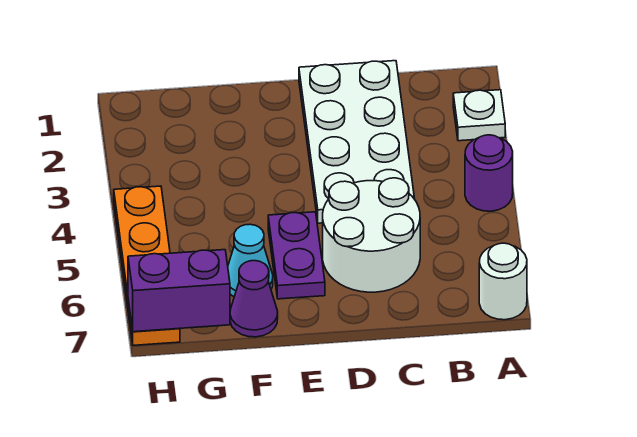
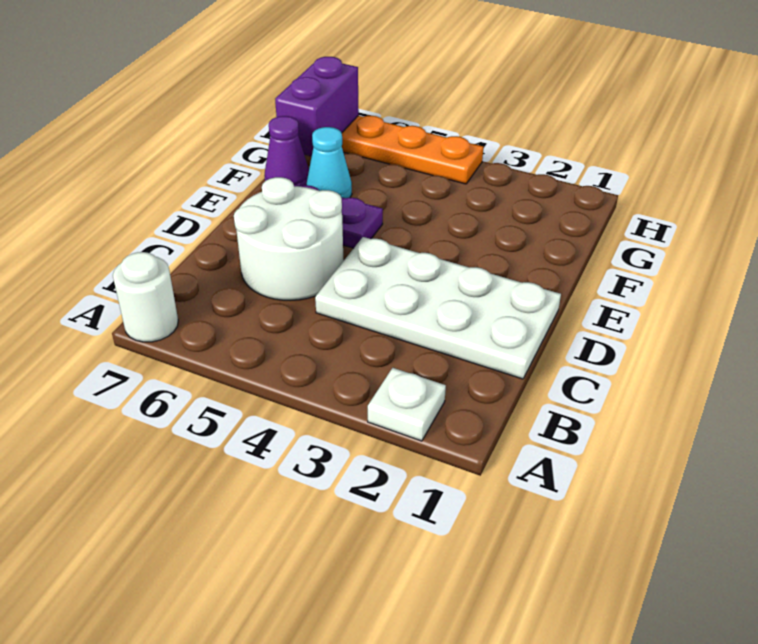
purple round brick A4 level 1 -> none

